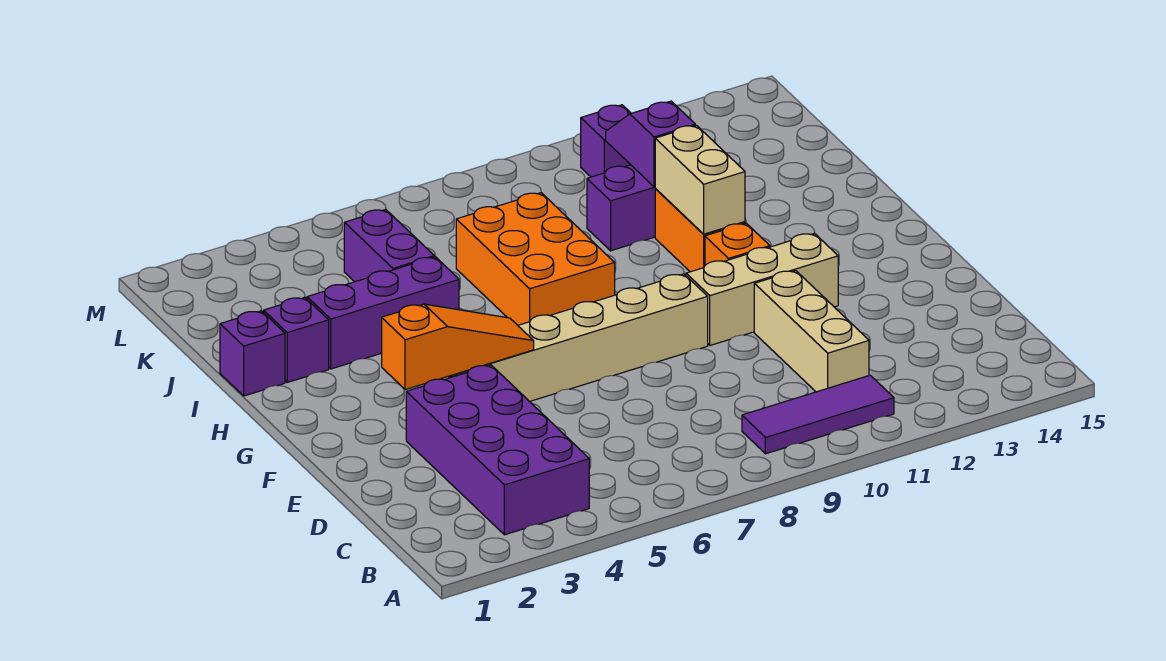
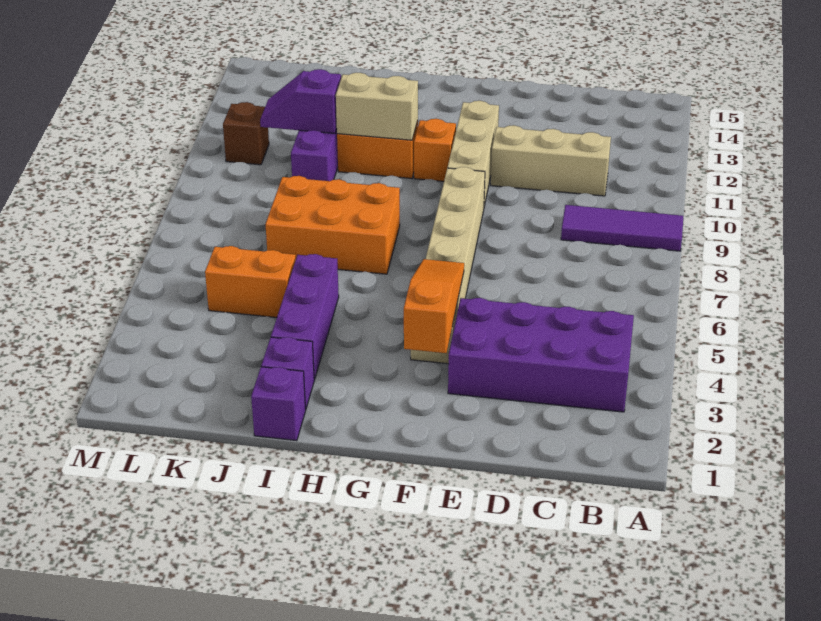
purple tile B9:B11 level 1 -> purple tile A9:C9 level 1
purple brick J5:K5 level 1 -> orange brick J5:K5 level 1
purple brick L11 level 1 -> brown brick L11 level 1

